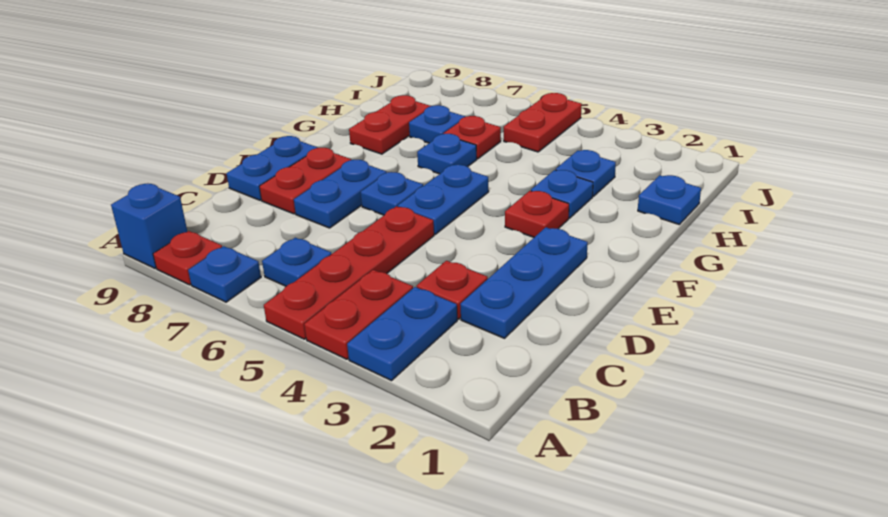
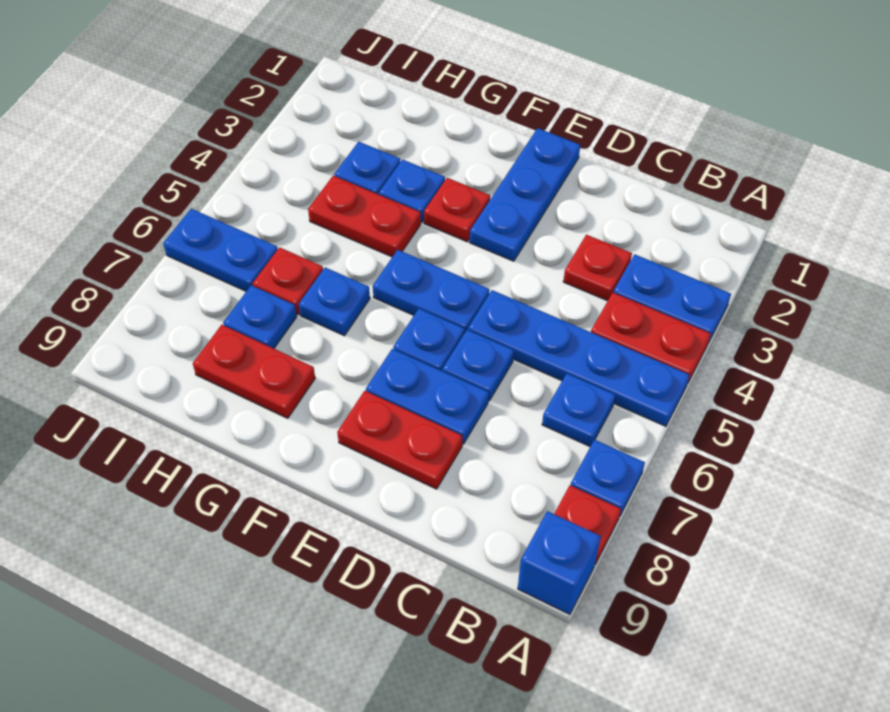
red plate A5:D5 level 1 -> blue plate A5:D5 level 1
blue plate C2:E2 level 1 -> blue plate E1:E3 level 1
blue plate D9:E9 level 1 -> blue plate I6:J6 level 1
blue plate H1 level 1 -> blue plate D6 level 1
red plate I5:J5 level 1 -> red plate G4:H4 level 1

